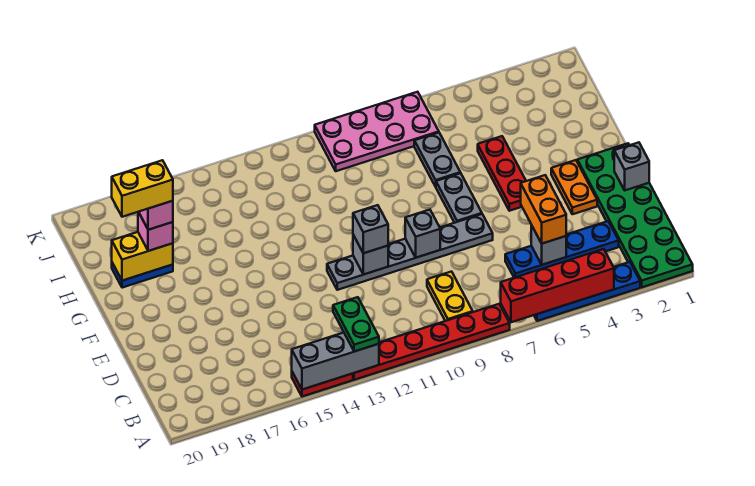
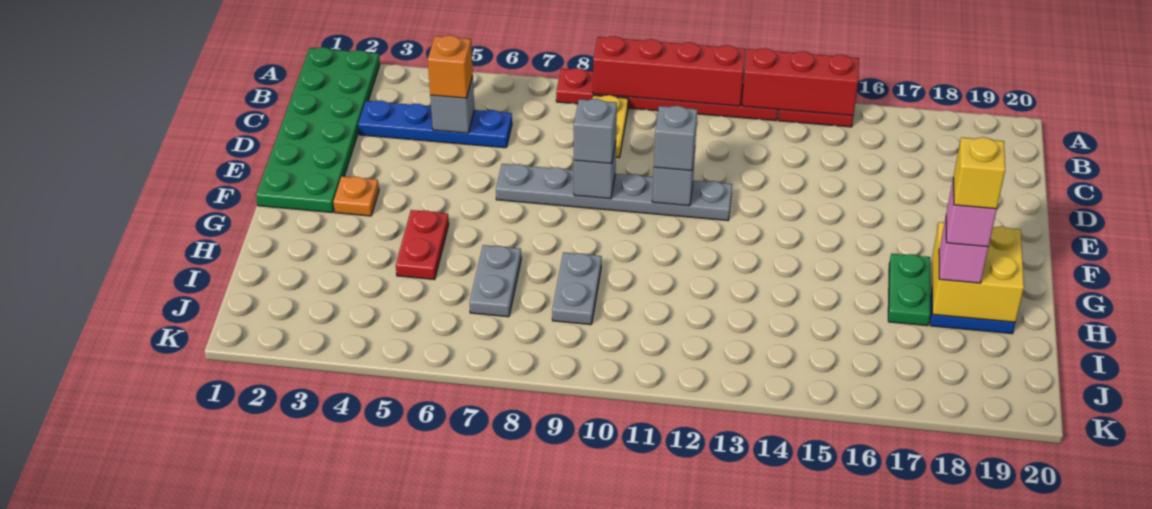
blue plate A3:A6 level 1 -> none
red brick A4:A7 level 2 -> red brick A9:A12 level 2
grey brick A13:A15 level 2 -> red brick A13:A15 level 2
green plate A13:B13 level 3 -> green plate G17:H17 level 1
orange brick C5:D5 level 3 -> orange brick C5 level 3
grey brick E1 level 2 -> grey brick E9 level 3
orange plate E3:F3 level 1 -> orange plate F3 level 1
red plate F5:H5 level 1 -> red plate G5:H5 level 1
grey plate F7:G7 level 1 -> grey plate H9:I9 level 1
yellow brick H18:H19 level 2 -> yellow brick G18:H19 level 2
yellow brick H18:H19 level 5 -> yellow brick H18 level 5
pink plate J7:K10 level 1 -> none

